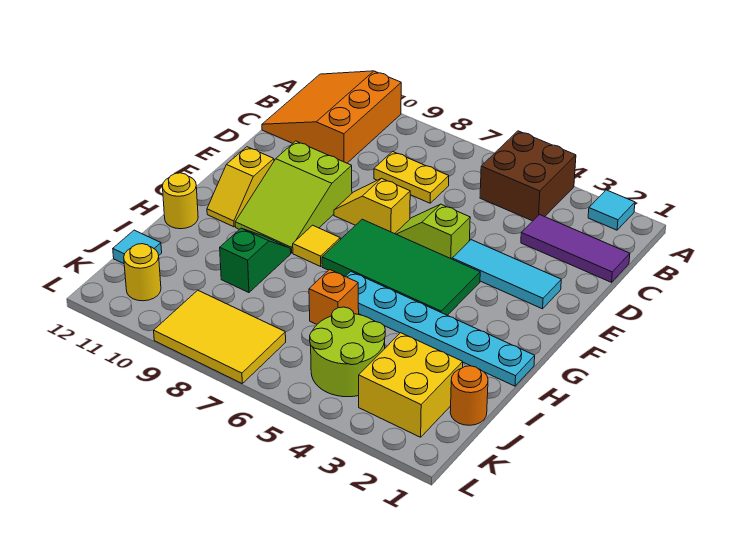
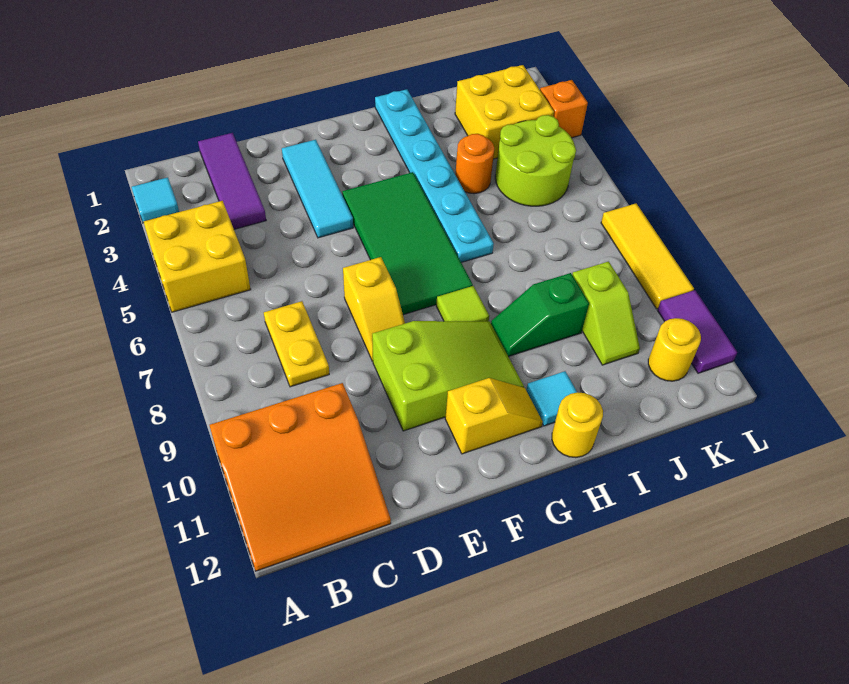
brown brick A4:B5 level 1 -> yellow brick A4:B5 level 1
lime slope E5:E6 level 1 top 5 -> lime slope J9:J10 level 1 top 9
yellow tile G8 level 1 -> lime tile G8 level 1
orange brick I6 level 1 -> orange brick L3 level 1
orange round brick J1 level 1 -> orange round brick I4 level 1
cyan tile J12 level 1 -> cyan tile H11 level 1
yellow tile K7:L9 level 1 -> yellow tile L7:L9 level 1
none -> purple tile L10:L11 level 1

